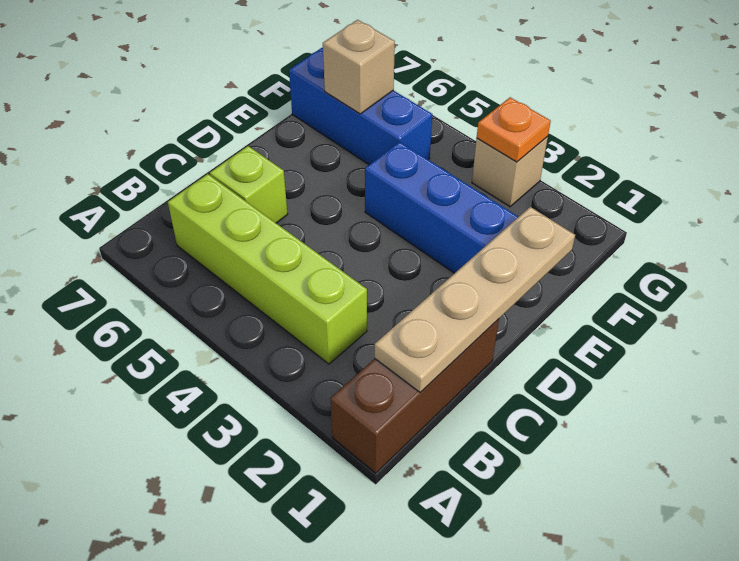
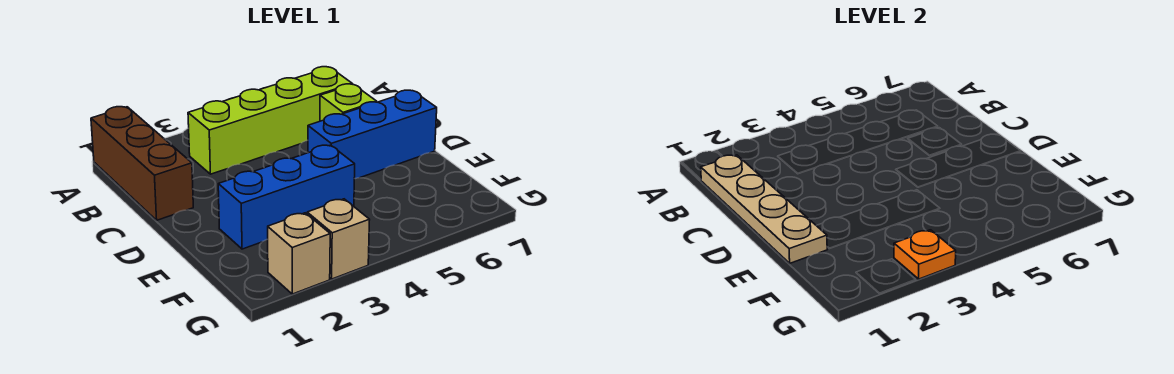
blue brick F5:F7 level 1 -> blue brick D5:D7 level 1
tan brick F6 level 2 -> tan brick G2 level 1

